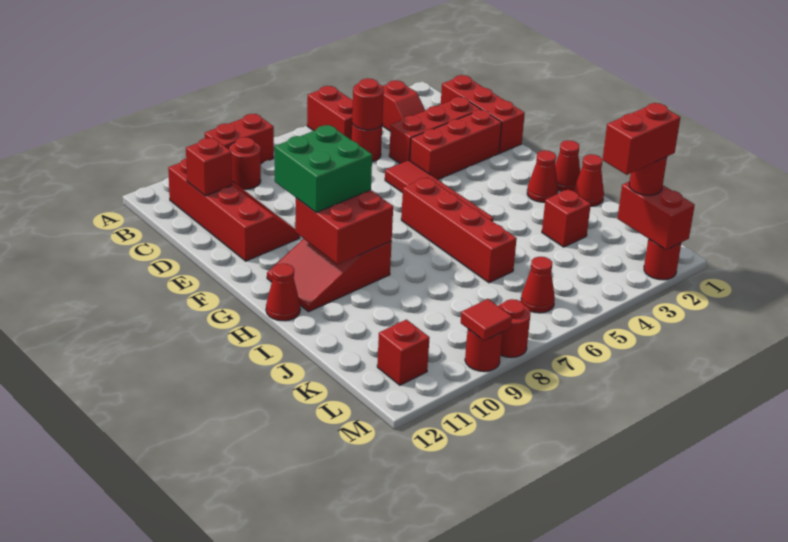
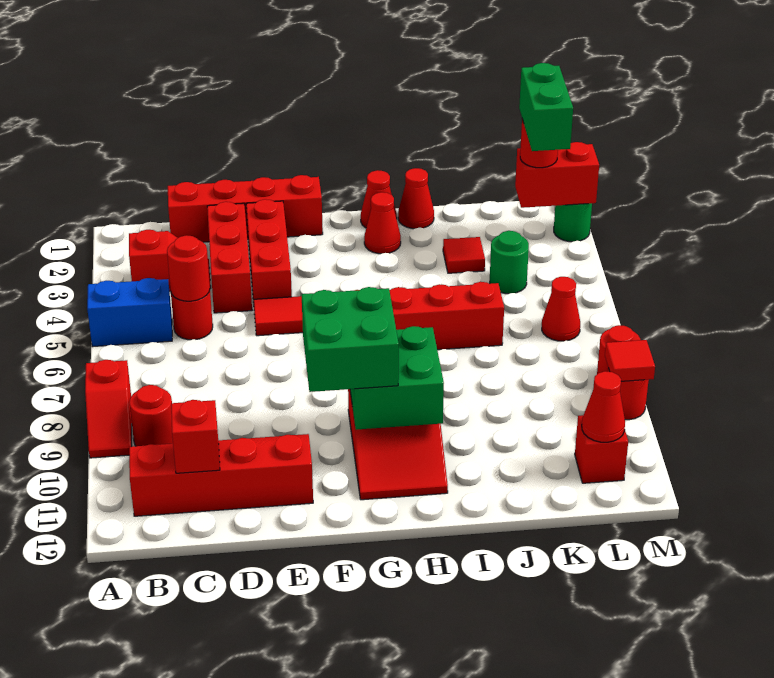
red brick A5:B5 level 1 -> blue brick A5:B5 level 1
red brick A8:A9 level 1 -> red slope A8:A9 level 1 top 8
red brick C1:E1 level 1 -> red brick C1:F1 level 1
red brick G9:H10 level 2 -> green brick G9:H10 level 2
red cone H12 level 1 -> red cone L11 level 2
red brick J3 level 1 -> red tile J3 level 1
none -> green round brick K4 level 1
red brick L2:L3 level 4 -> green brick L2:L3 level 4
red round brick M2 level 1 -> green round brick M2 level 1

